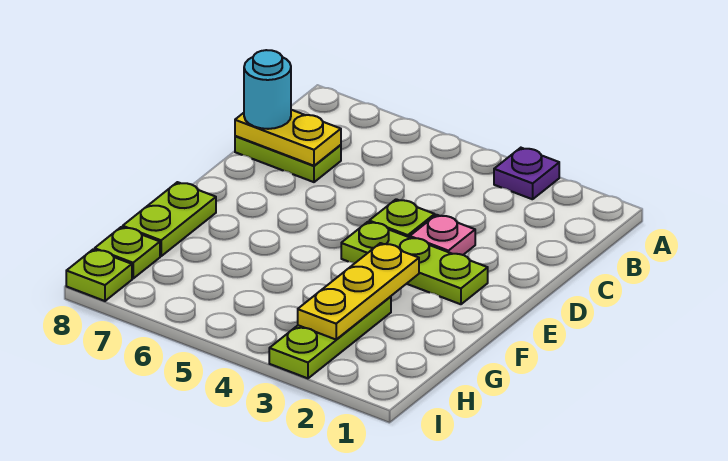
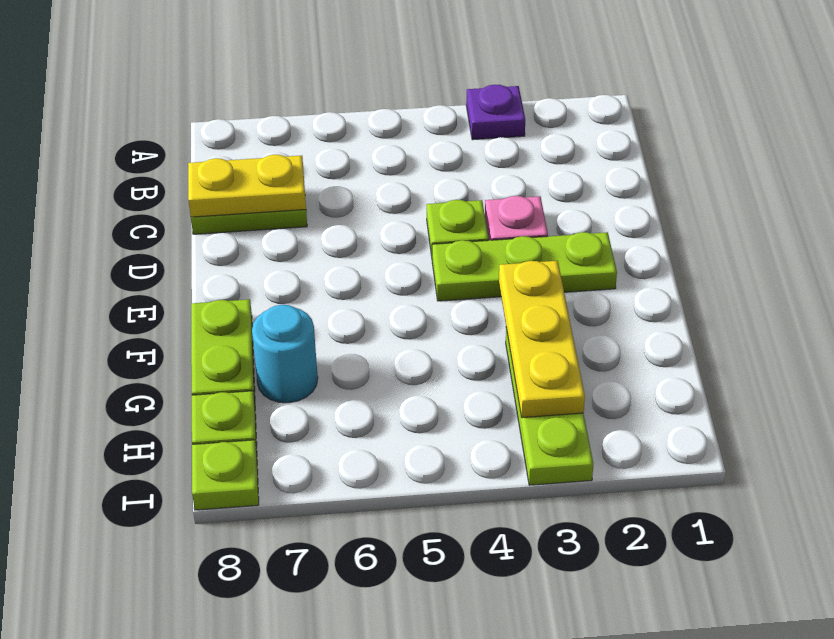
cyan round brick C8 level 3 -> cyan round brick G7 level 1

